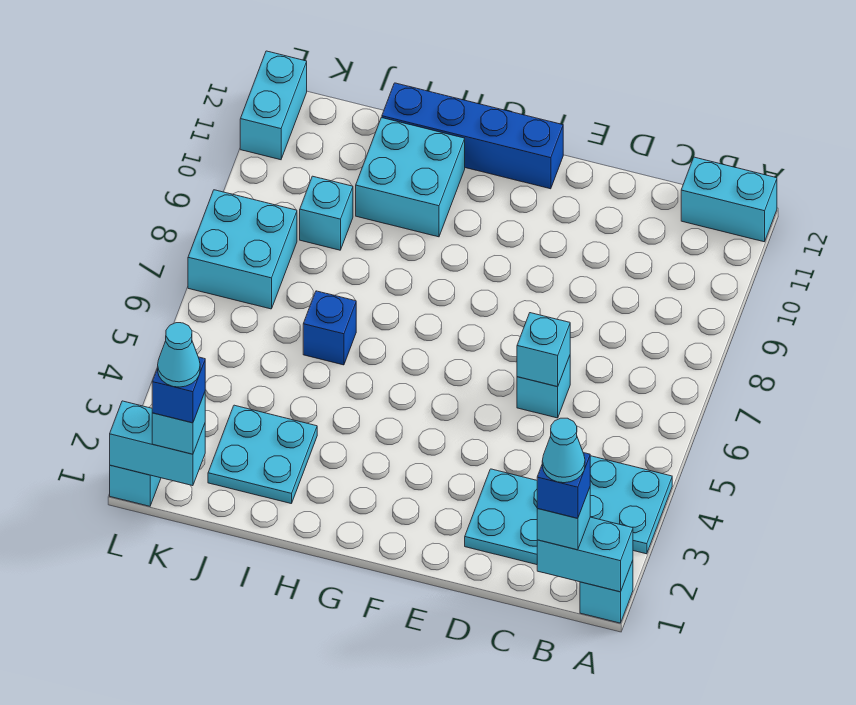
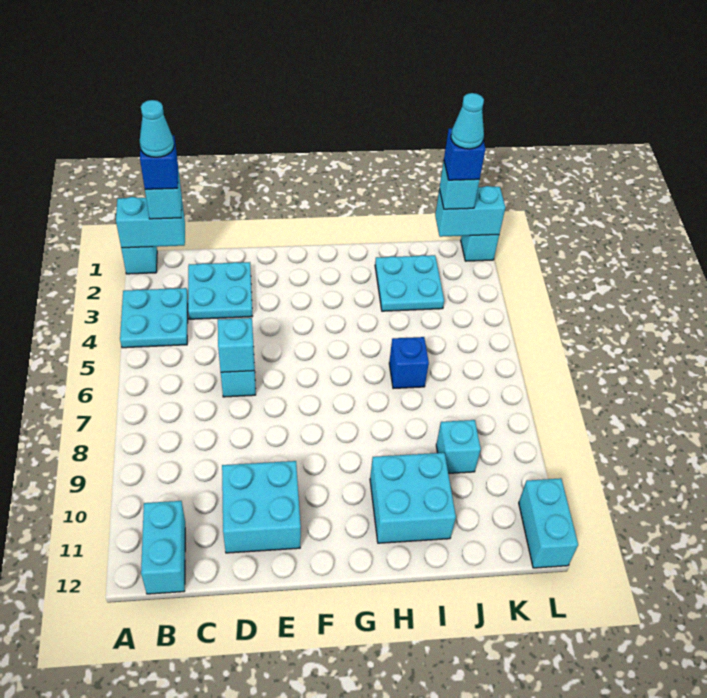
cyan brick A12:B12 level 1 -> cyan brick B11:B12 level 1
blue brick F12:I12 level 1 -> none
cyan brick K7:L8 level 1 -> cyan brick D10:E11 level 1

